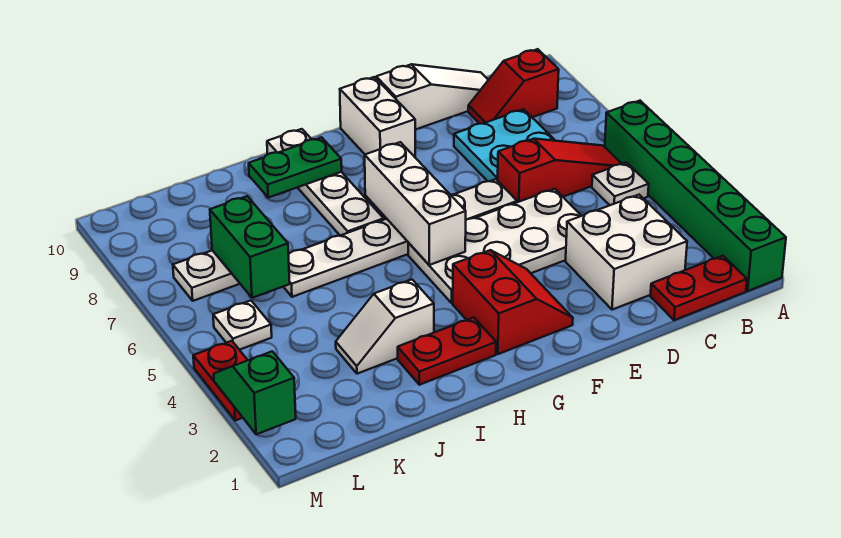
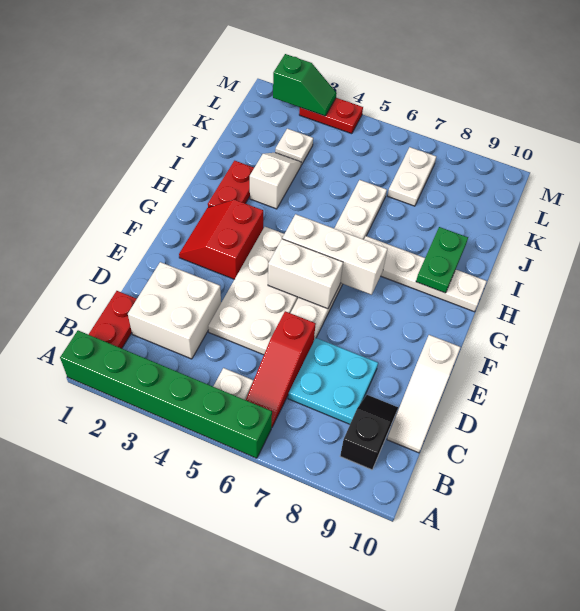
red slope B9:C9 level 1 top B -> black slope B9:C9 level 1 top B
red slope F2:G3 level 1 top G -> red slope F2:G3 level 1 top 3
white brick F9:F10 level 1 -> white brick F5:F6 level 2
green brick K6:K7 level 2 -> none
white plate L5 level 1 -> white plate K3 level 1

